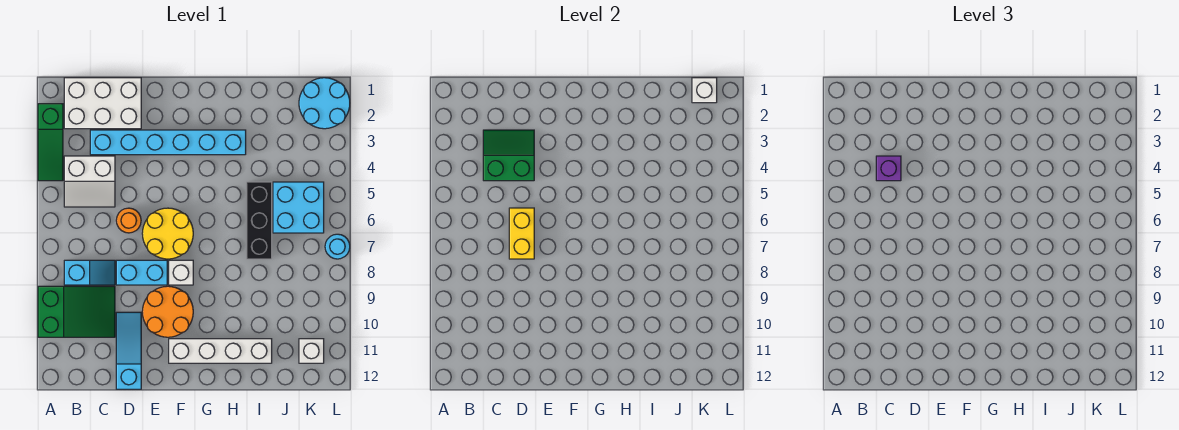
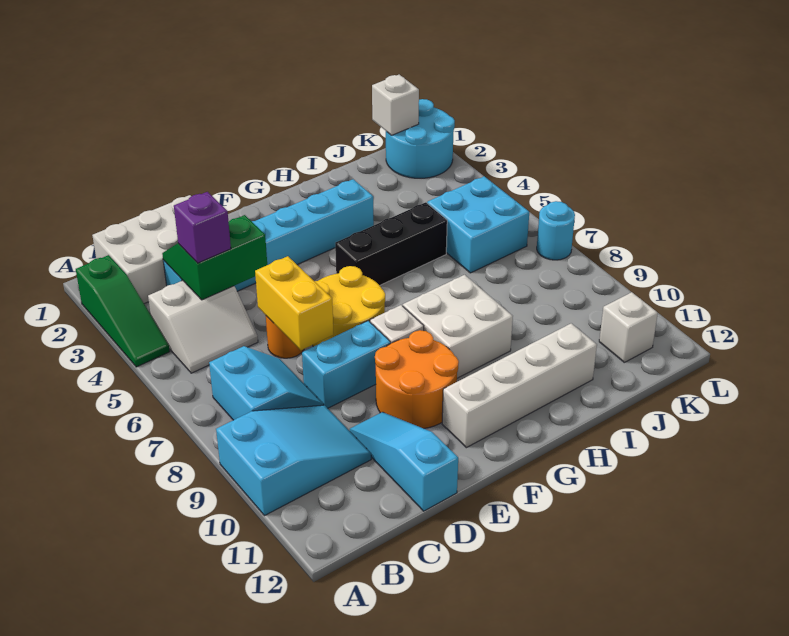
green slope A9:C10 level 1 top A -> cyan slope A9:C10 level 1 top A
cyan slope B8:C8 level 1 top B -> cyan slope B7:C8 level 1 top B
none -> white brick G8:H9 level 1
black brick I5:I7 level 1 -> black brick G5:I5 level 1

